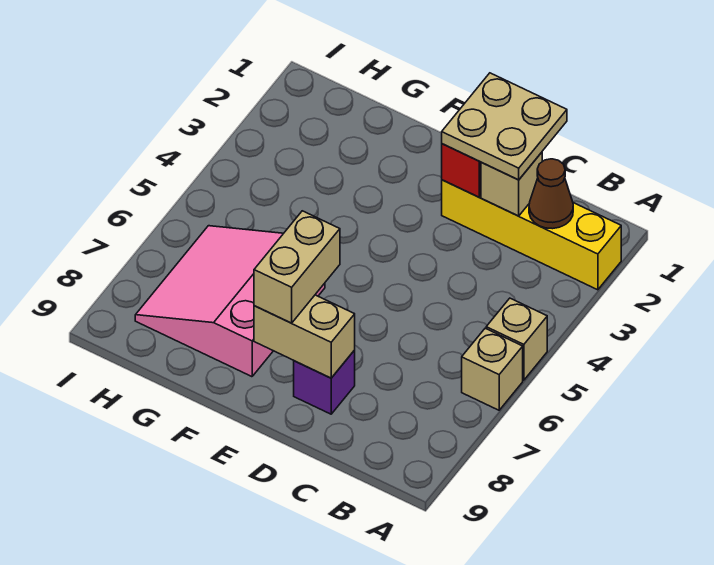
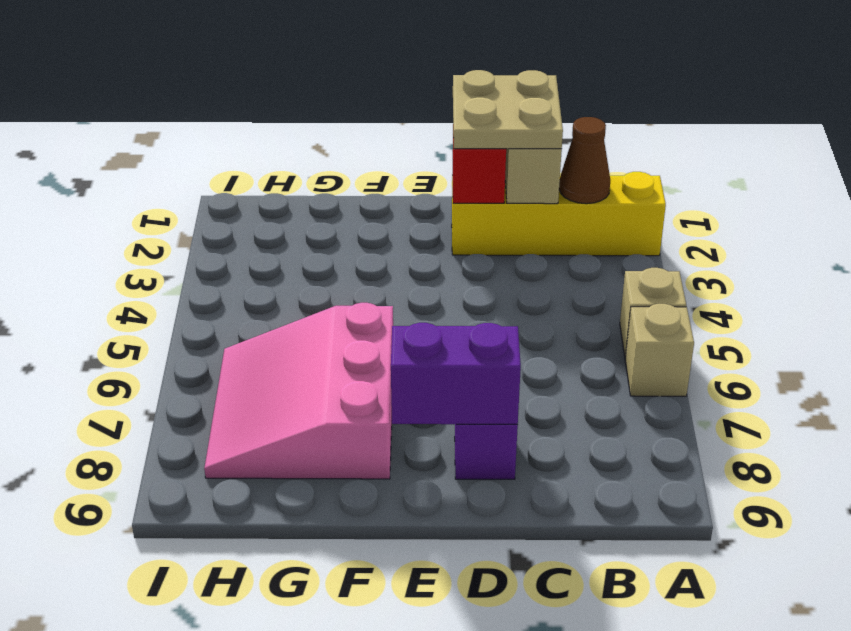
tan brick D8:E8 level 2 -> purple brick D8:E8 level 2
tan brick E7:E8 level 3 -> none

